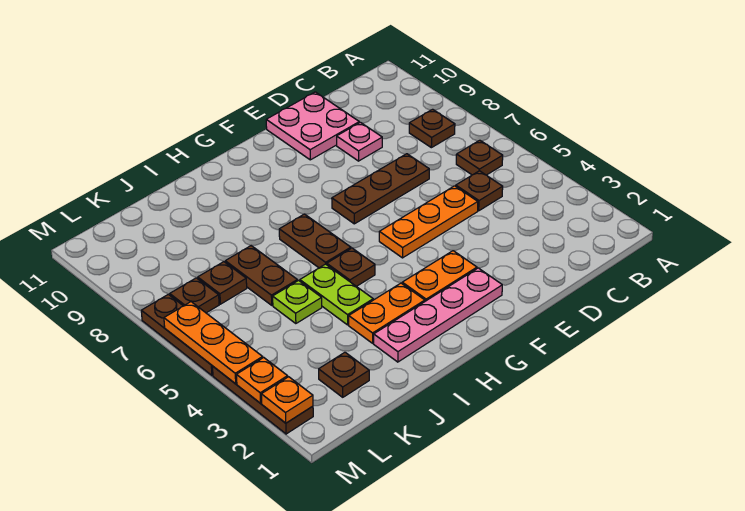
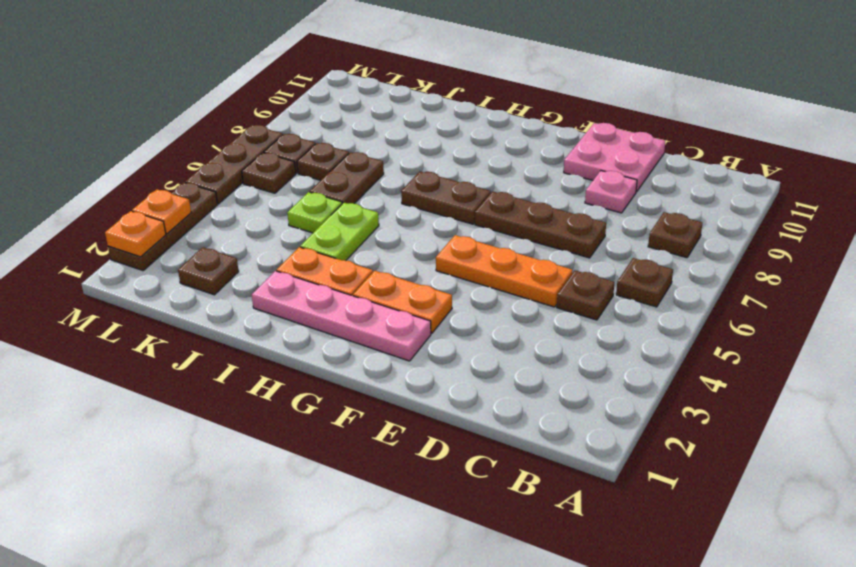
brown plate H5 level 1 -> brown plate L6 level 1
brown plate H6:H7 level 1 -> brown plate G7:H7 level 1
orange plate M4:M6 level 2 -> none

